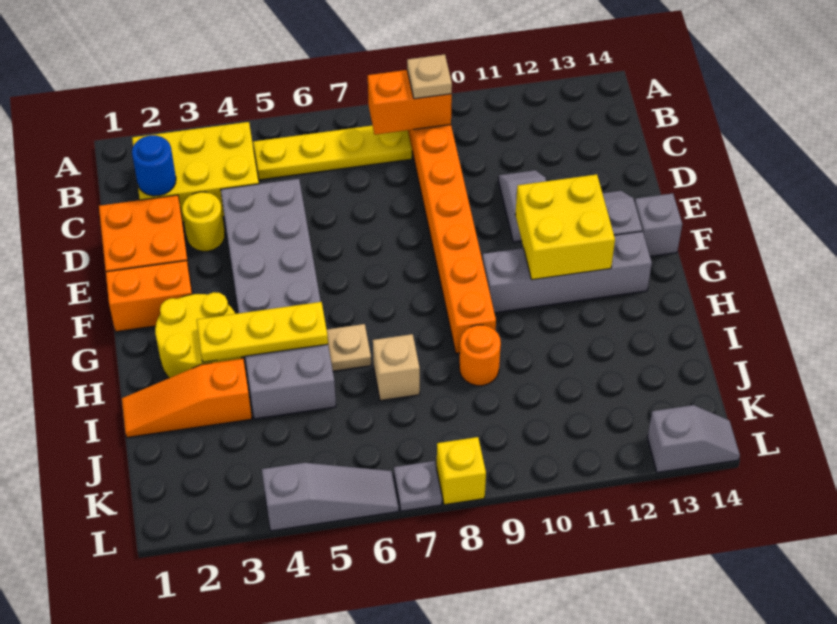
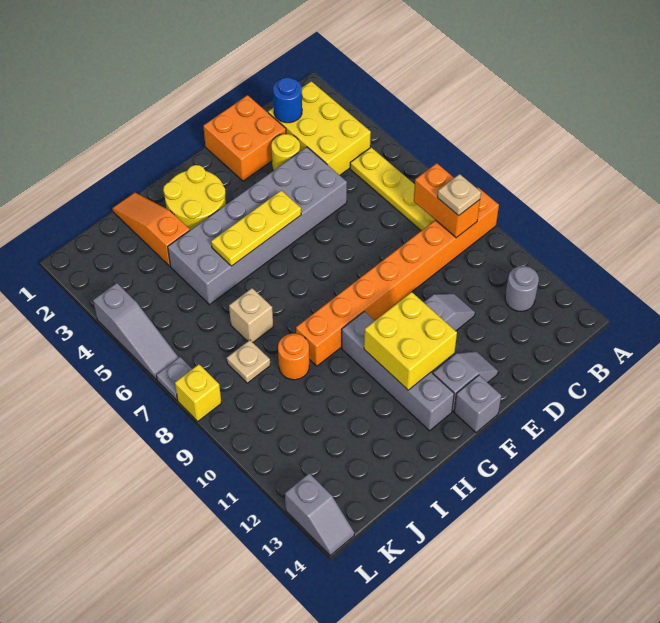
none -> grey round brick B12 level 1
orange brick F1:F2 level 1 -> none
yellow plate H3:H5 level 2 -> yellow plate F5:H5 level 2
tan plate H6 level 1 -> tan plate J8 level 1

